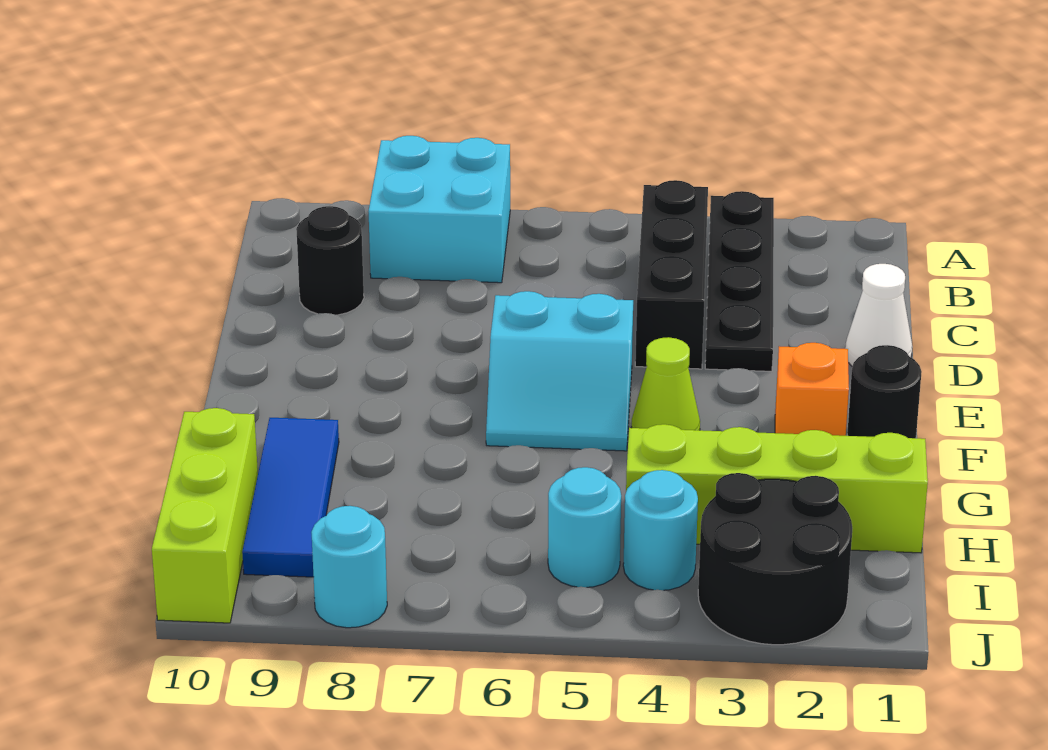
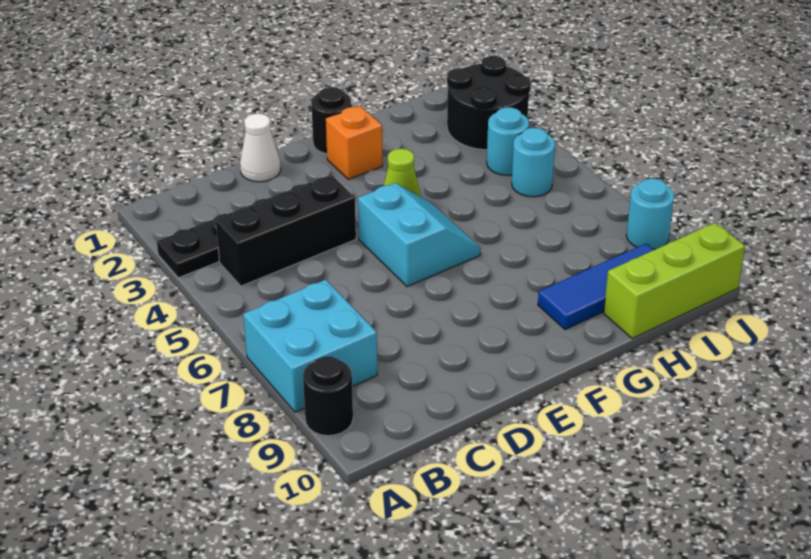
black round brick C9 level 1 -> black round brick A9 level 1
lime brick H1:H4 level 1 -> none

